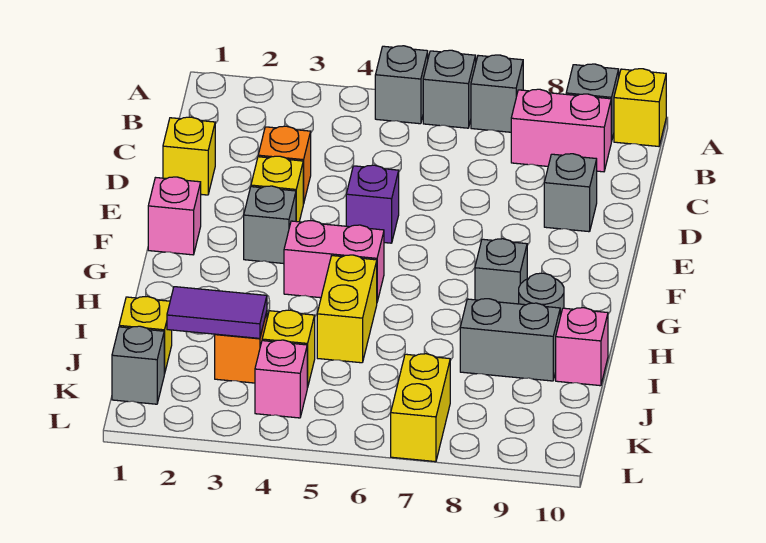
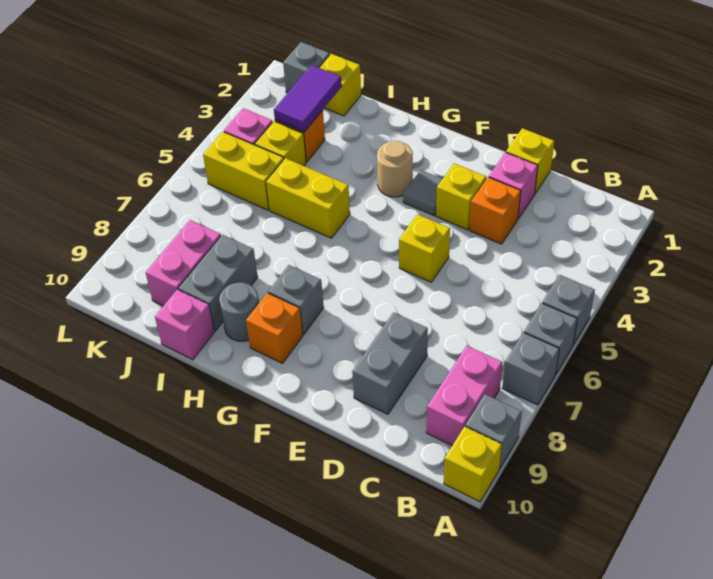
grey brick D9 level 1 -> grey brick D8:D9 level 1
purple brick E5 level 1 -> yellow brick E5 level 1
pink brick F1 level 1 -> pink brick D2 level 1
grey brick F3 level 1 -> grey tile F3 level 1
none -> tan round brick G3 level 1
pink brick G4:G5 level 1 -> pink brick J8:J9 level 1
none -> orange brick G9 level 1
yellow brick K7:L7 level 1 -> yellow brick J5:K5 level 1

